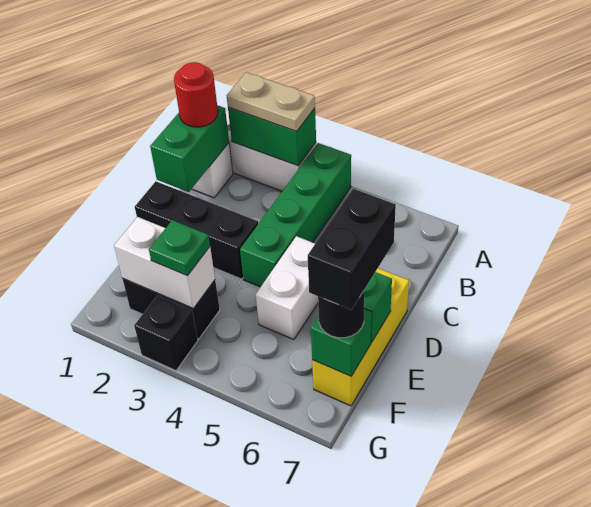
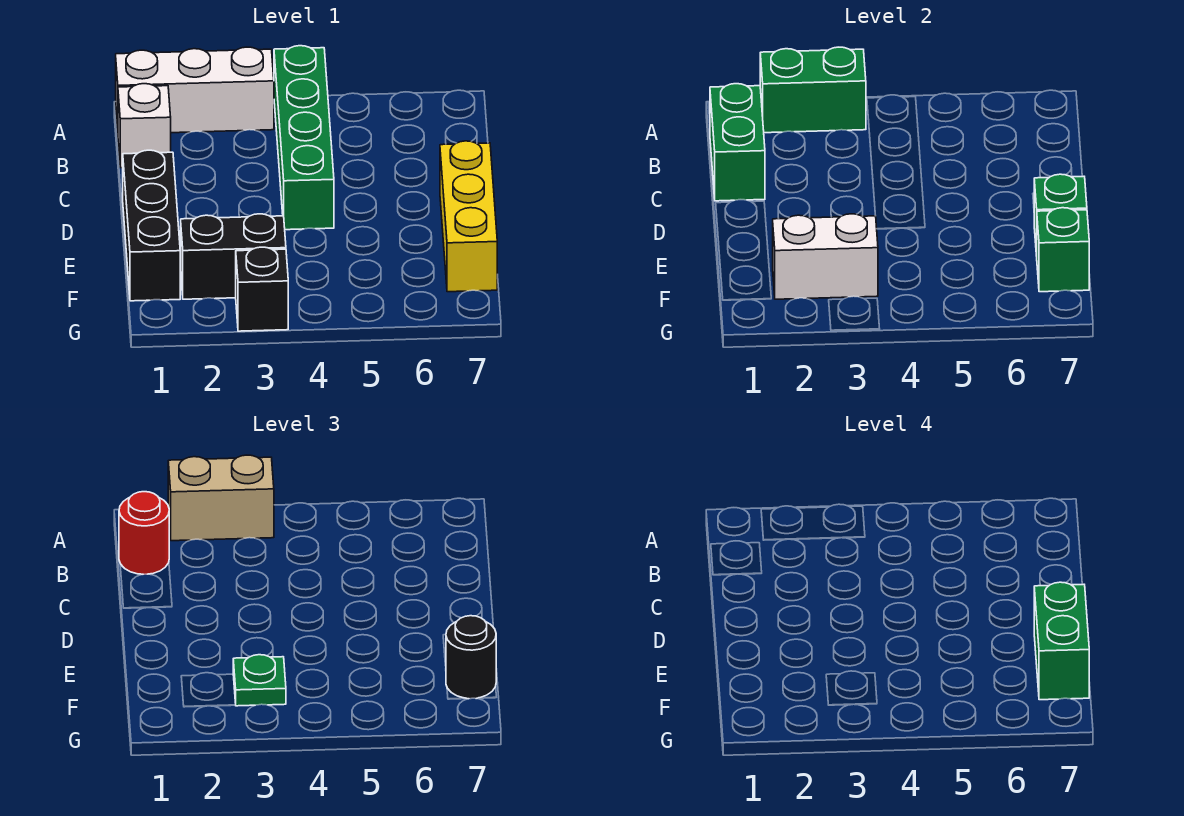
tan plate A2:A3 level 3 -> tan brick A2:A3 level 3
black brick D1:D3 level 1 -> black brick D1:F1 level 1
white brick D5:E5 level 1 -> none
black brick E7:F7 level 4 -> green brick E7:F7 level 4

